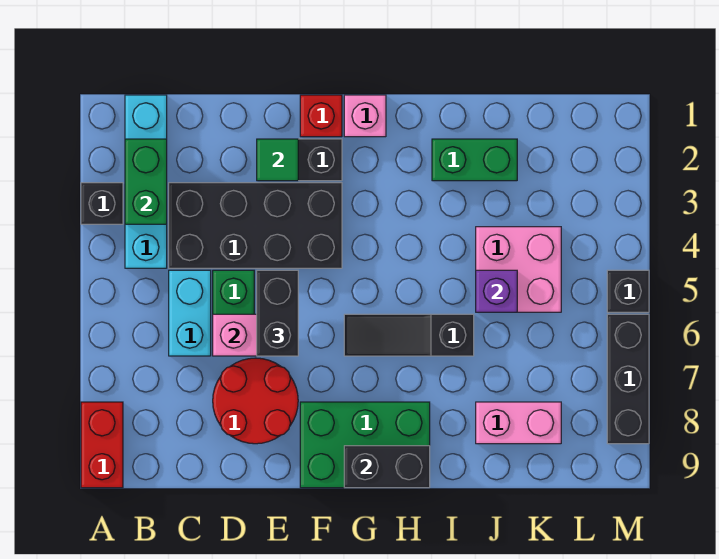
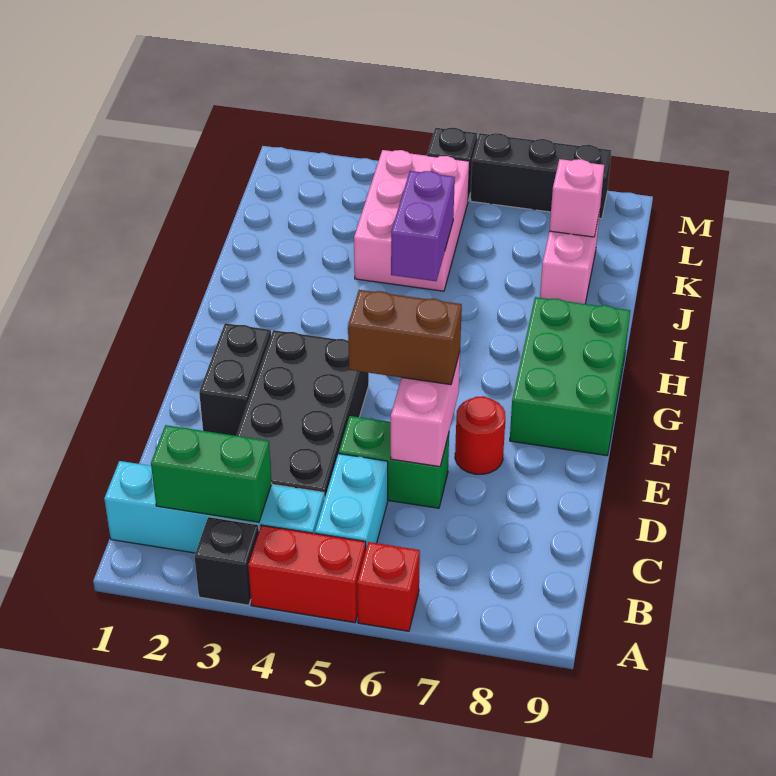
red brick A8:A9 level 1 -> red brick A4:A5 level 1
cyan brick C5:C6 level 1 -> cyan brick B5:C5 level 1
red round brick D7:E8 level 1 -> red round brick E7 level 1
green tile E2 level 2 -> none
black brick E5:E6 level 3 -> brown brick E5:E6 level 3
red brick F1 level 1 -> red brick A6 level 1
pink brick G1 level 1 -> pink brick K8 level 2
black slope G6:I6 level 1 top I -> none
black brick G9:H9 level 2 -> none
green brick I2:J2 level 1 -> none
pink brick J4:K5 level 1 -> pink brick J4:L5 level 1
purple brick J5 level 2 -> purple brick I5:J5 level 2

